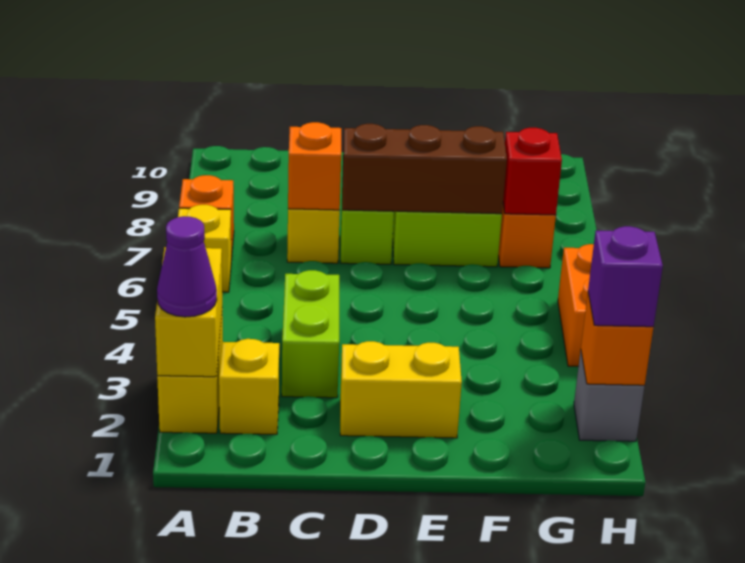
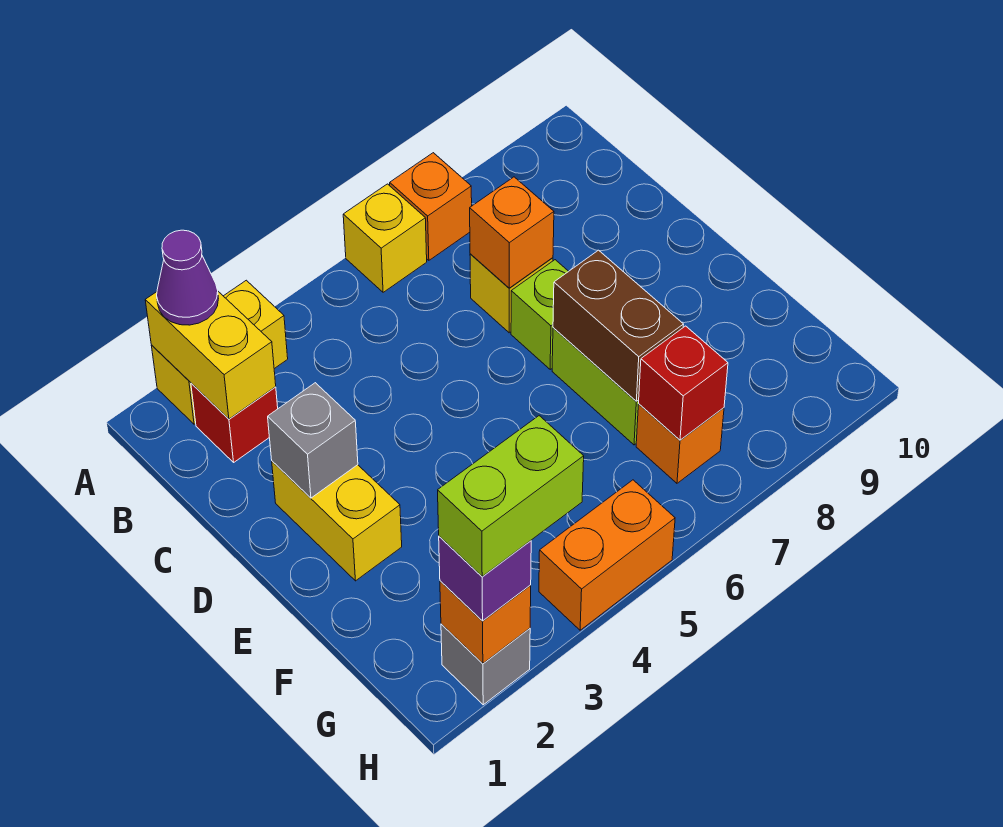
yellow brick A2:A3 level 2 -> yellow brick A2:B2 level 2
yellow brick B2 level 1 -> red brick B2 level 1
lime brick C3:C4 level 1 -> lime brick H2:H3 level 4
none -> grey brick D2 level 2
brown brick D7:F7 level 2 -> brown brick E7:F7 level 2

